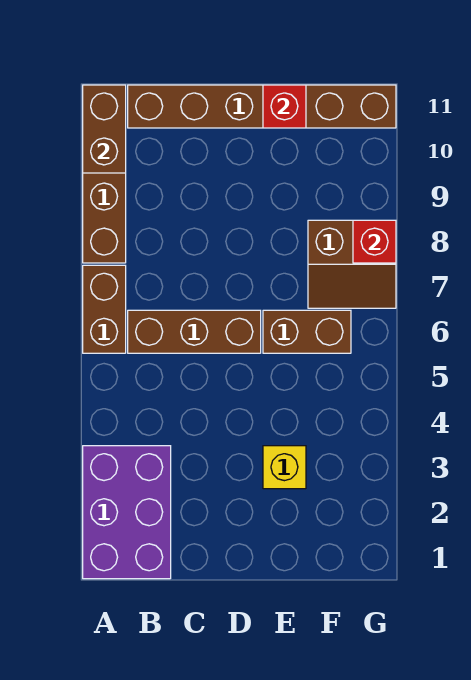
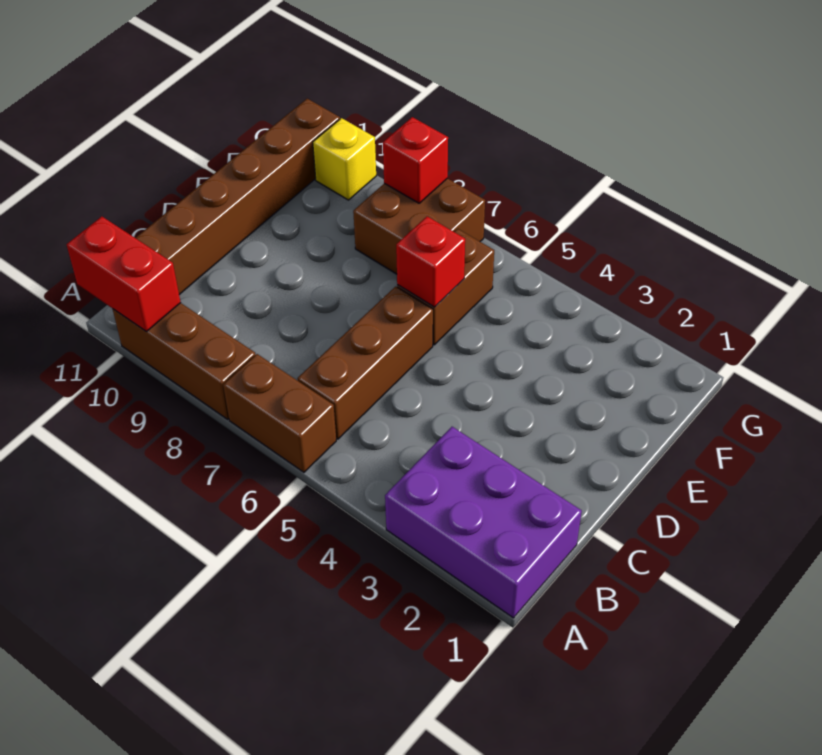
brown brick A10:A11 level 2 -> red brick A10:A11 level 2
yellow brick E3 level 1 -> yellow brick G10 level 1
red brick E11 level 2 -> red brick E6 level 2
brown slope F7:G8 level 1 top 8 -> brown brick F7:G8 level 1

